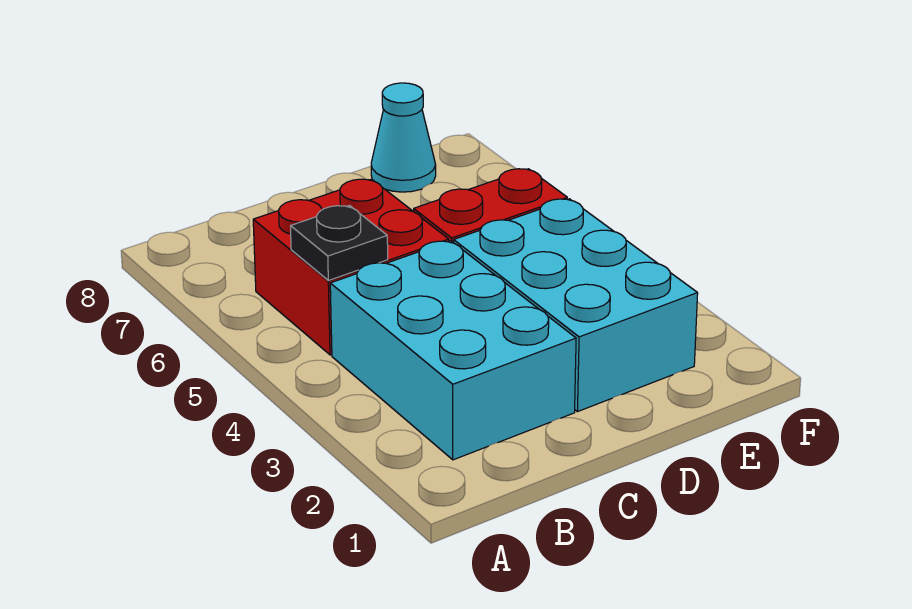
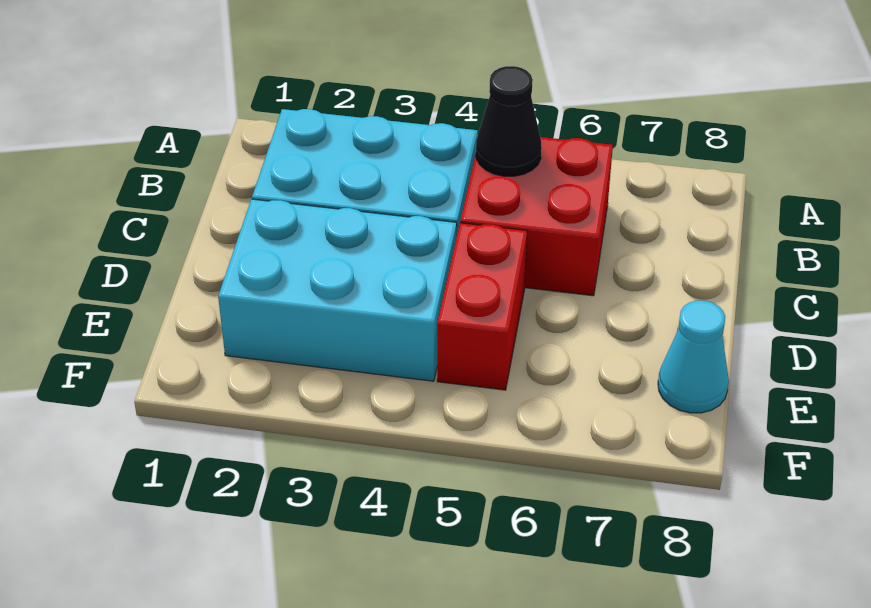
black plate B5 level 2 -> black cone B5 level 2

